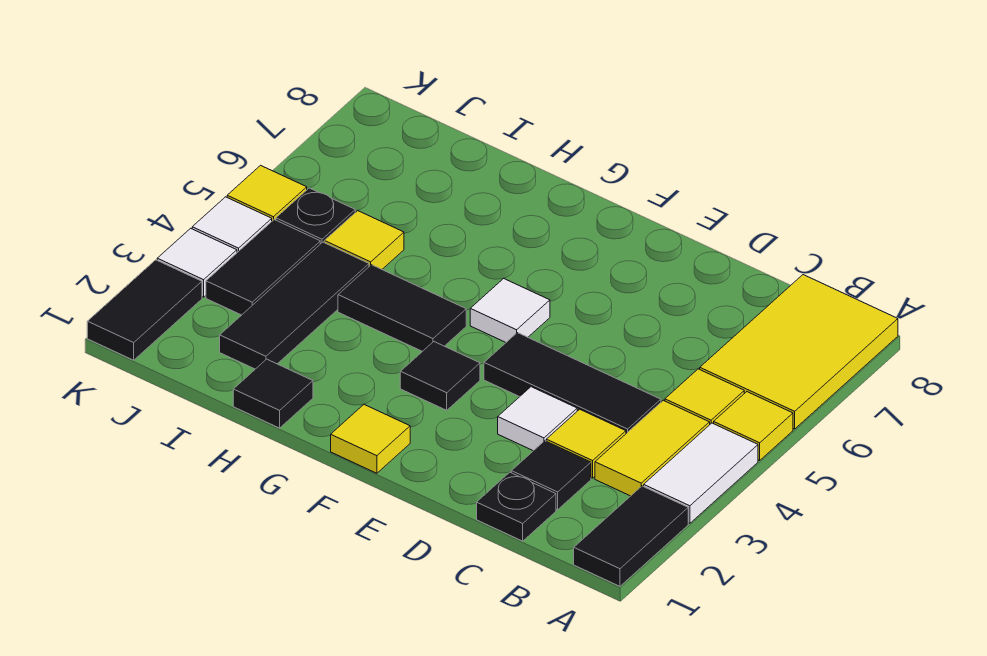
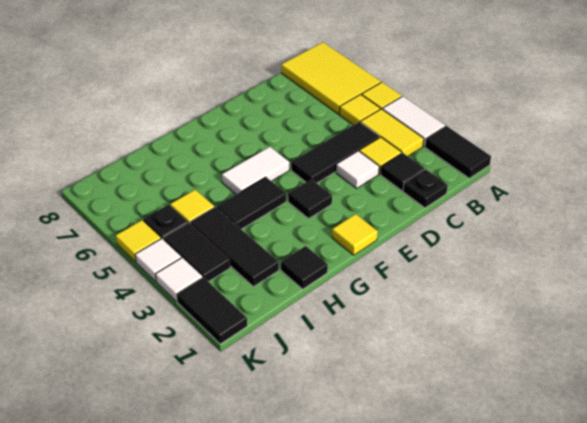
white tile F5 level 1 -> white tile F5:G5 level 1

